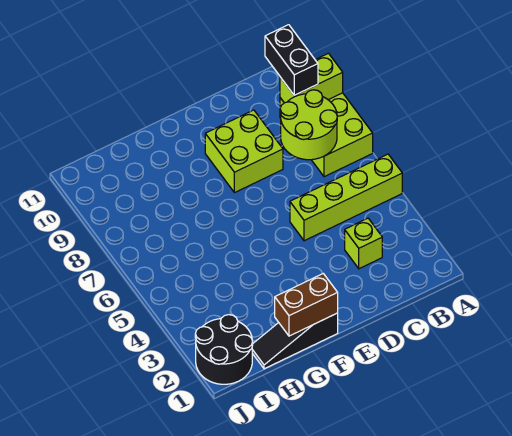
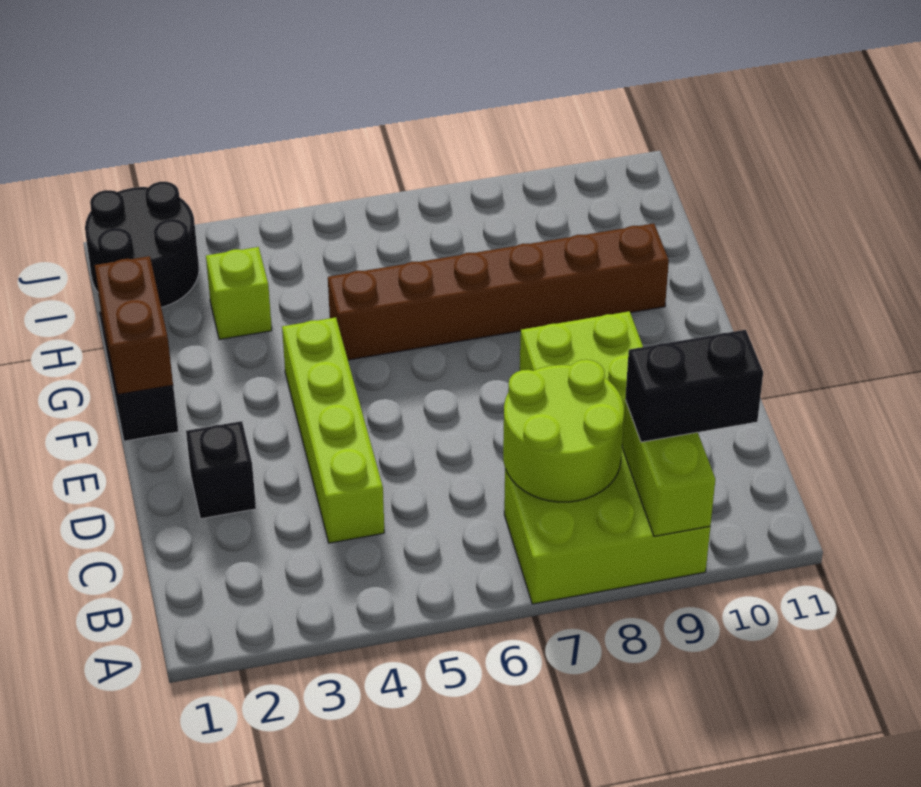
lime brick A5:D5 level 1 -> lime brick C4:F4 level 1
lime brick C3 level 1 -> lime brick H3 level 1
none -> black brick D2 level 1
none -> brown brick G5:G10 level 1

